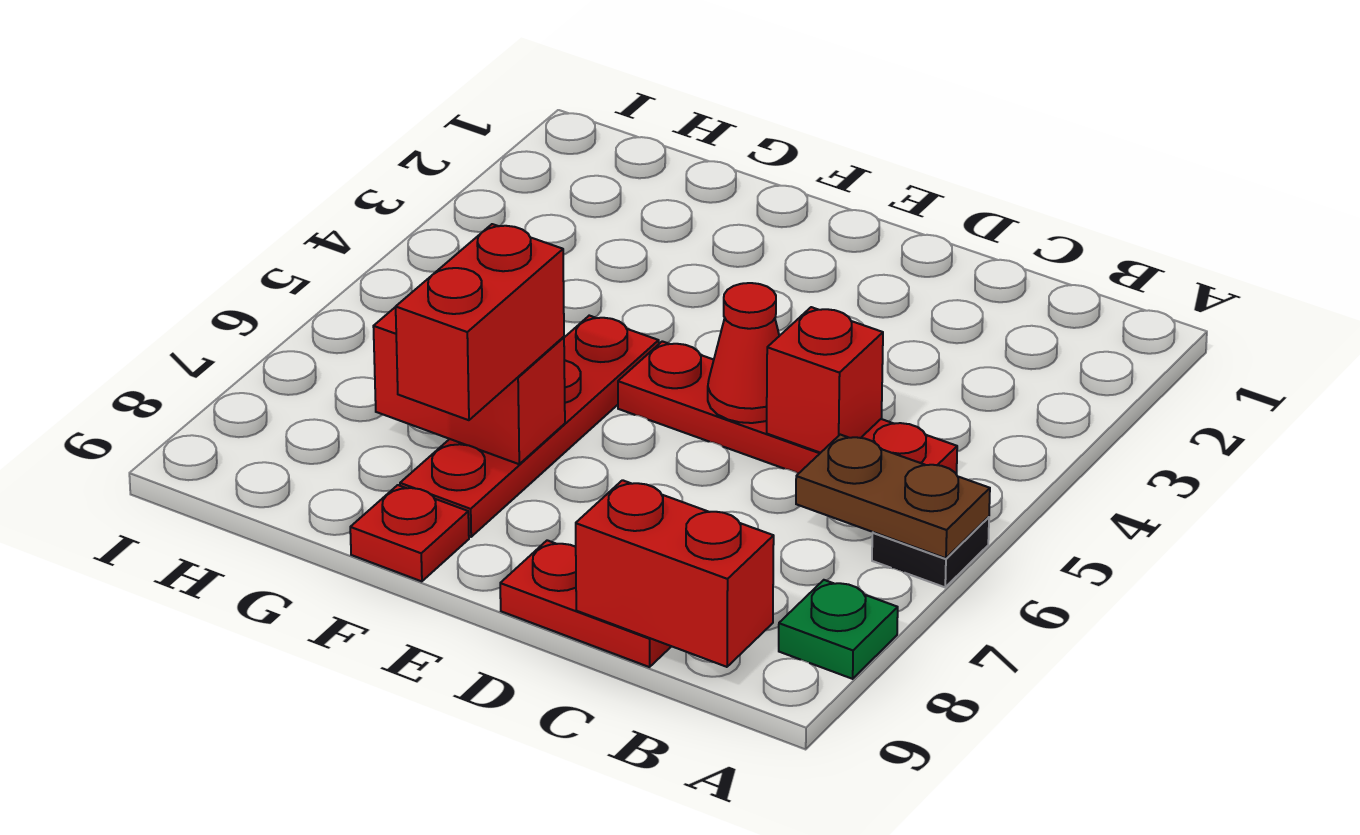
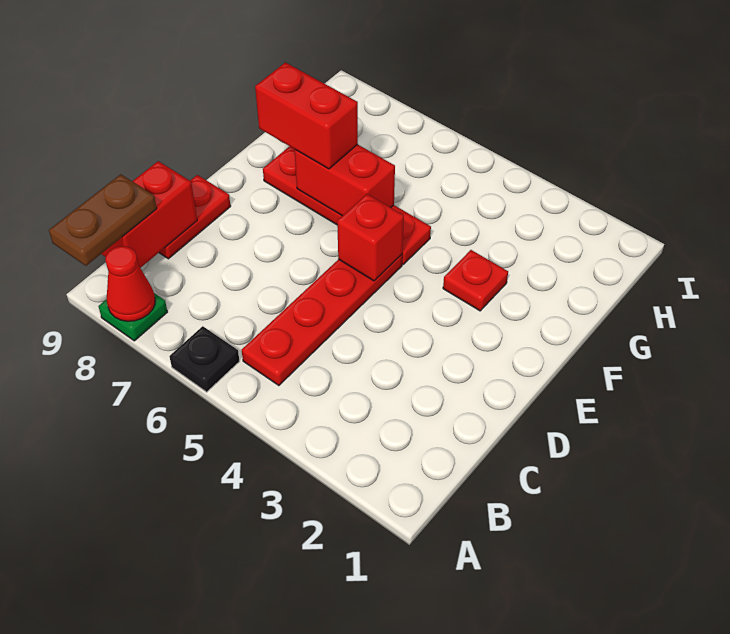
brown plate A6:B6 level 2 -> brown plate A9:B9 level 3
red brick C5 level 2 -> red brick E5 level 2
red cone D5 level 2 -> red cone A8 level 2
red brick F7:G7 level 2 -> red brick F6:F7 level 2
red plate F9 level 1 -> red plate F3 level 1

